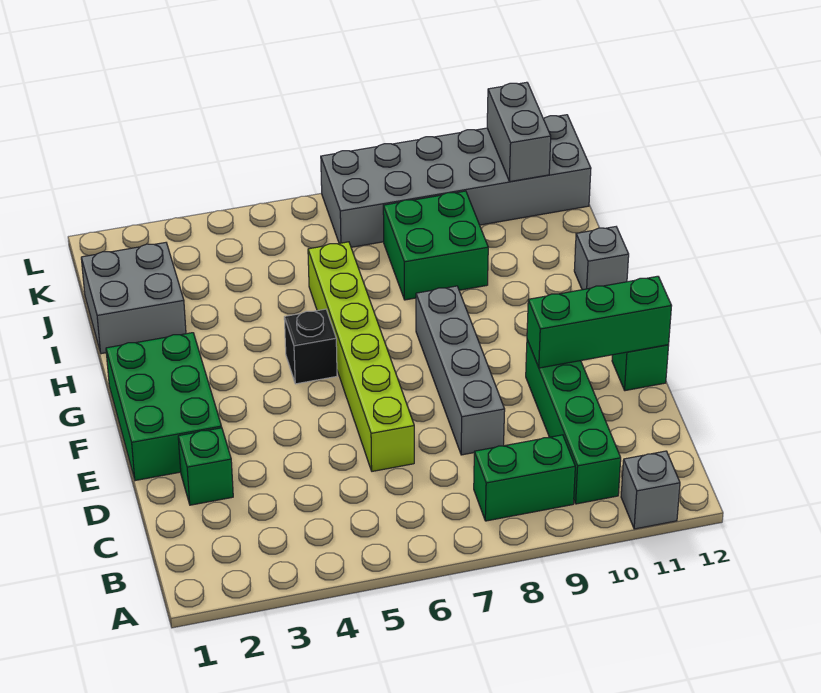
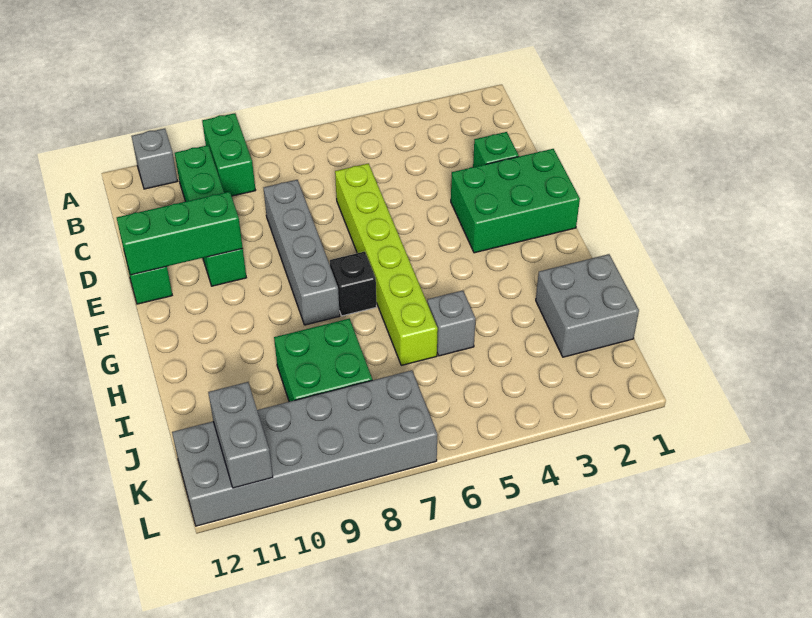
green brick B8:B9 level 1 -> green brick A9:B9 level 1
green brick E1:G2 level 1 -> green brick E1:F3 level 1
black brick G5 level 1 -> black brick G7 level 1
grey brick H12 level 1 -> grey brick I5 level 1

